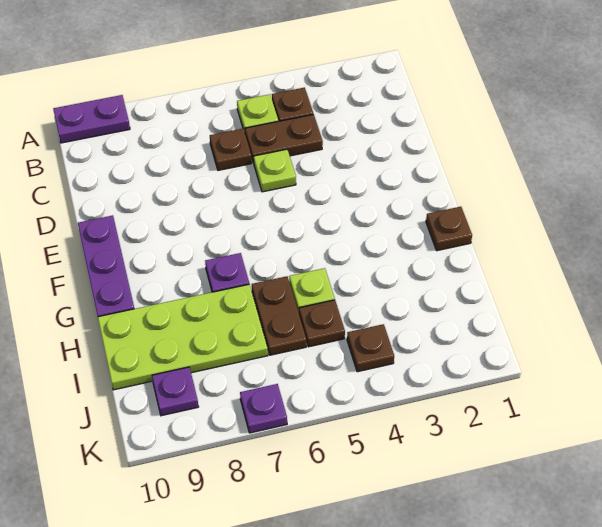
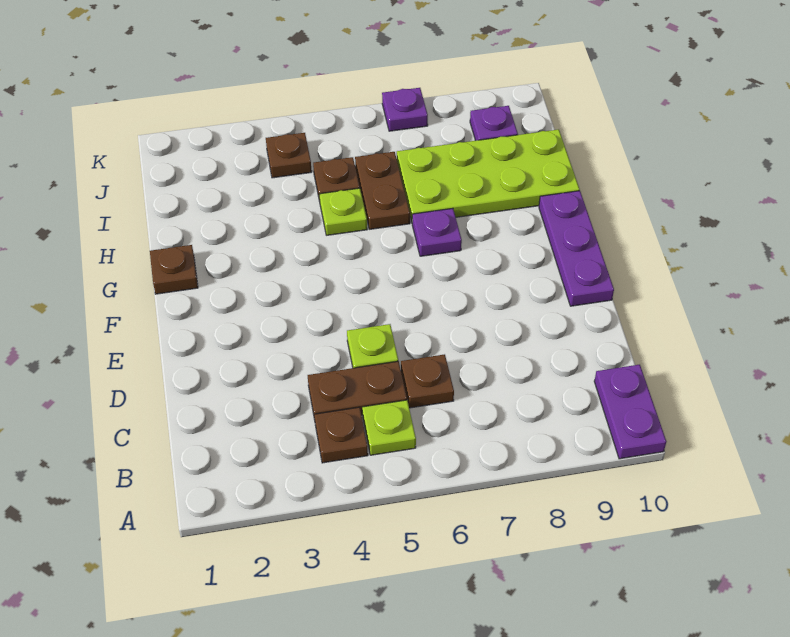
purple plate A9:A10 level 1 -> purple plate A10:B10 level 1

